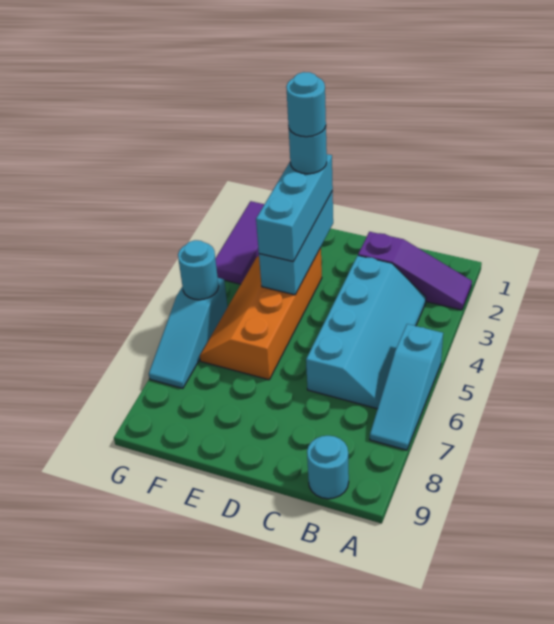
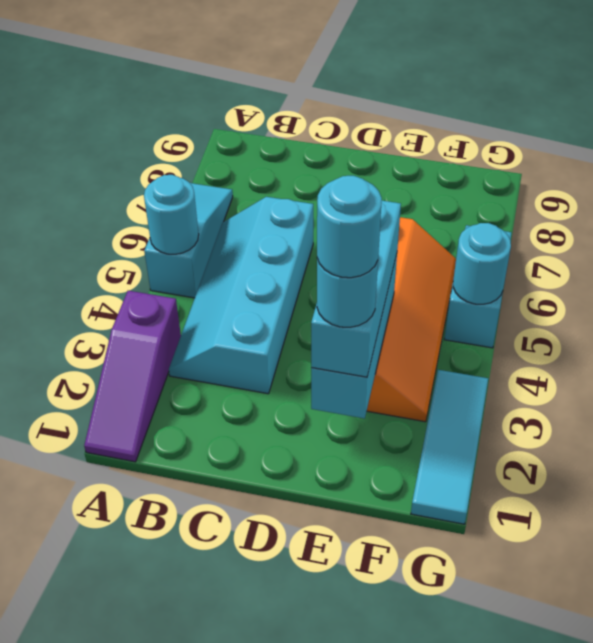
purple slope A2:C2 level 1 top C -> purple slope A1:A3 level 1 top 3
cyan round brick B9 level 1 -> cyan round brick A5 level 2
purple tile G1:G3 level 1 -> cyan tile G1:G3 level 1

